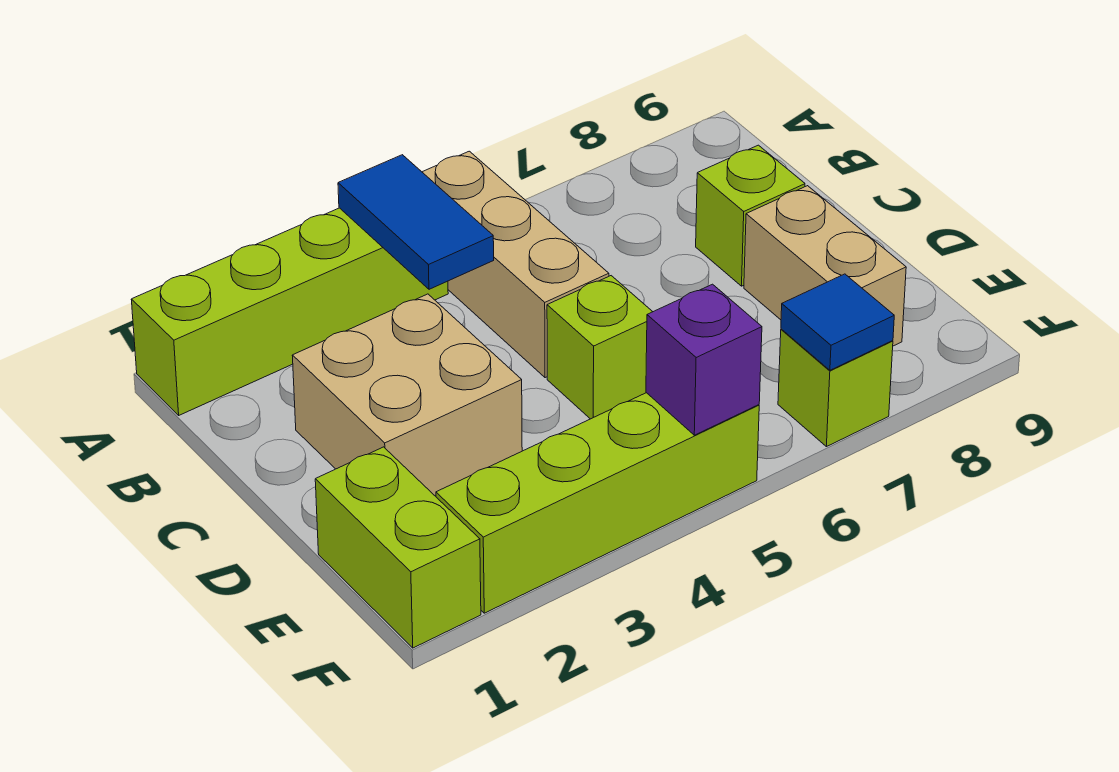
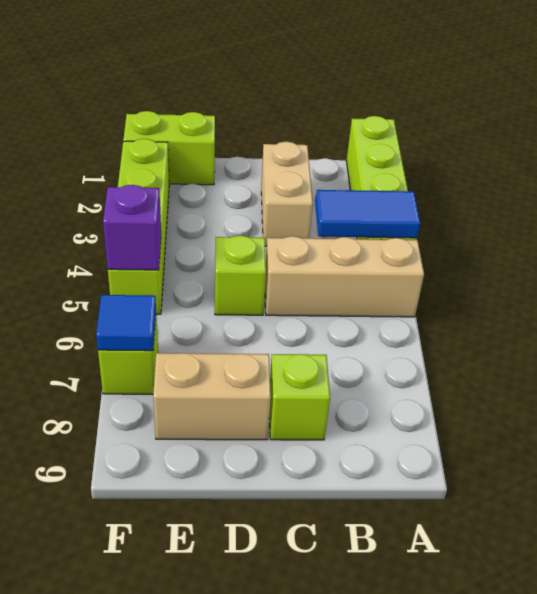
tan brick C2:D3 level 1 -> tan brick C2:C3 level 1

